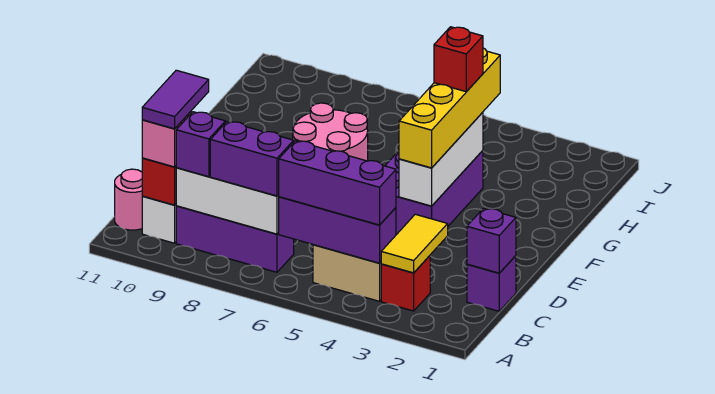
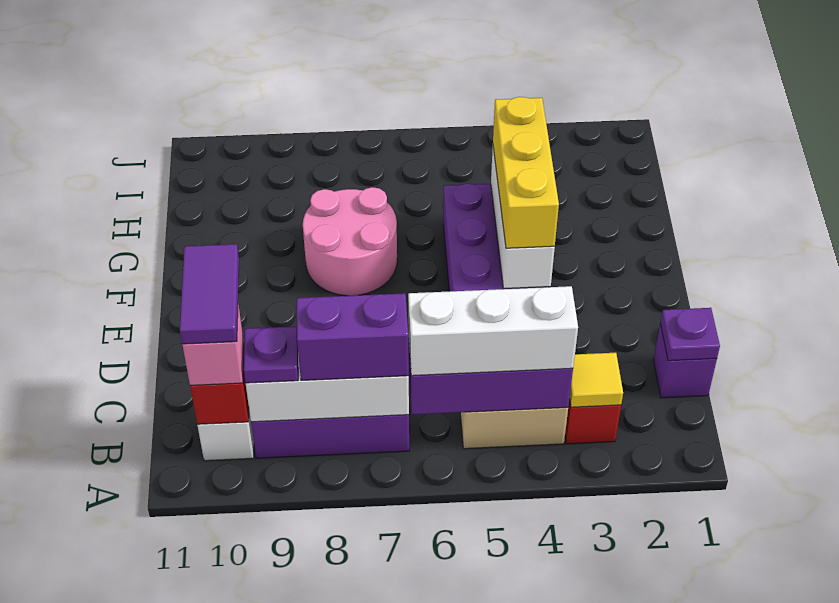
yellow tile B3:C3 level 2 -> yellow tile B3 level 2
purple brick B4:B6 level 3 -> white brick B4:B6 level 3
purple brick B9 level 3 -> purple plate B9 level 3
pink round brick B11 level 1 -> none
purple brick C1 level 2 -> purple plate C1 level 2
yellow brick E4:H4 level 3 -> yellow brick E4:G4 level 3
red brick G4 level 4 -> none

